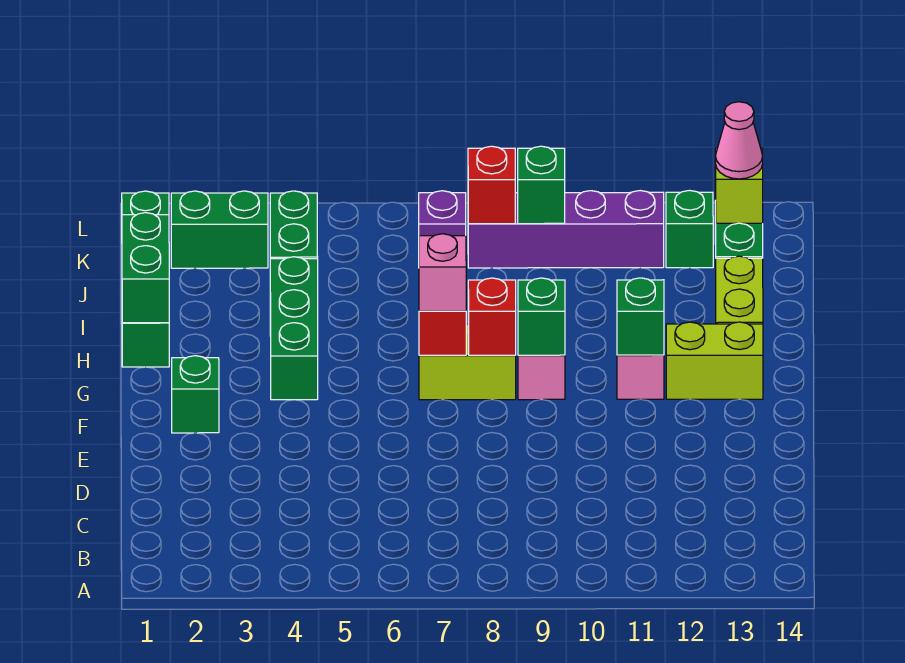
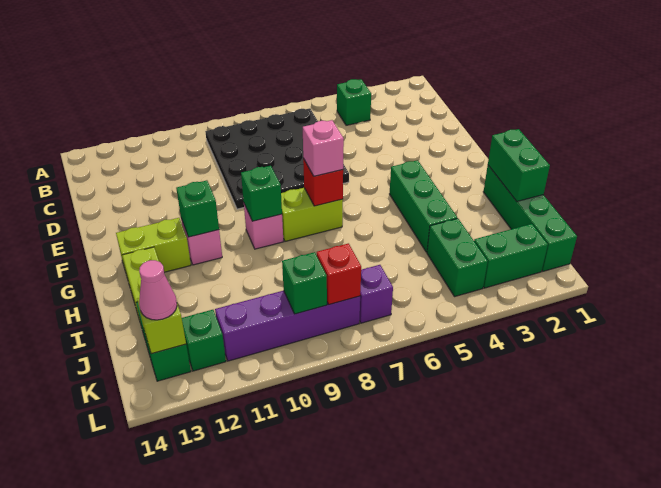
none -> black plate B6:E9 level 1
green brick F2 level 1 -> green brick B4 level 1
red brick G8 level 2 -> none

